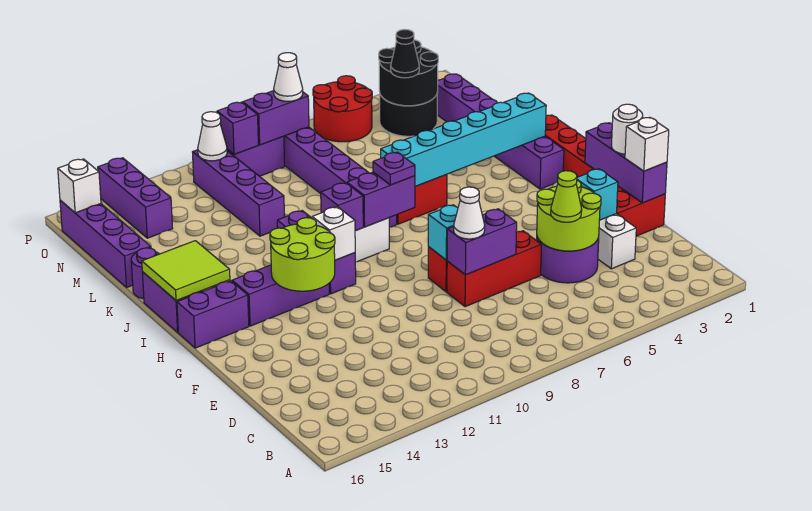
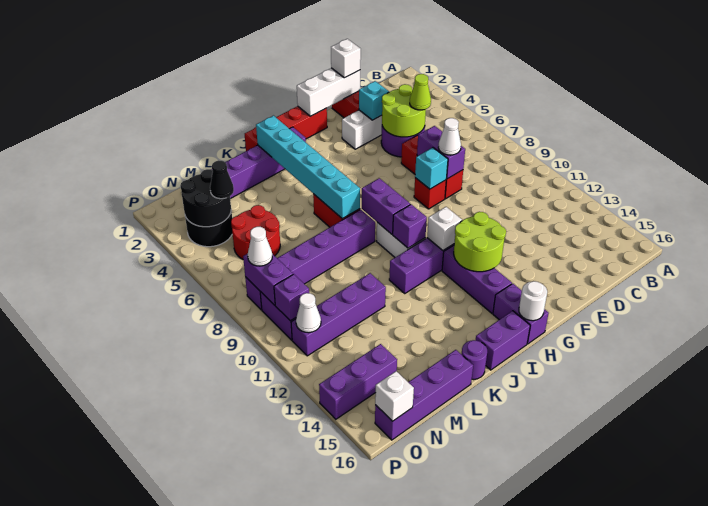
purple brick E1:G1 level 2 -> white brick E1:G1 level 2
white round brick F1 level 3 -> white round brick H16 level 2
purple plate I8 level 3 -> none
lime tile I15:J16 level 2 -> none
red round brick O5:P6 level 1 -> red round brick M5:N6 level 1

